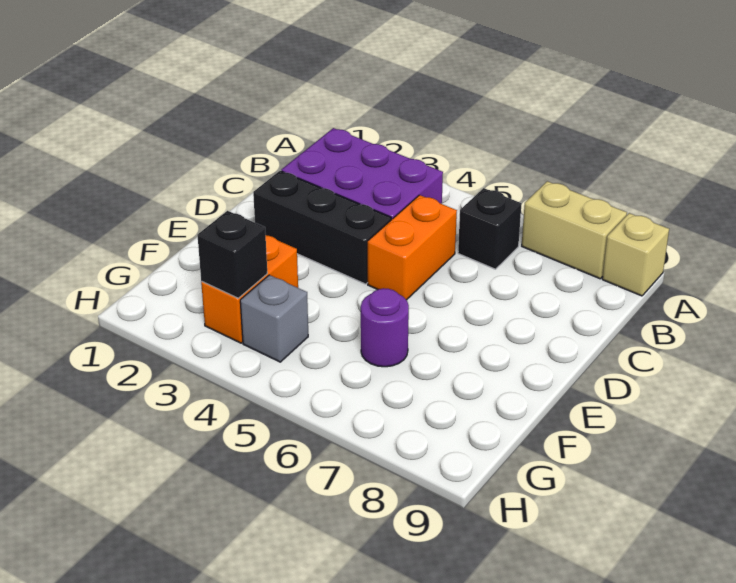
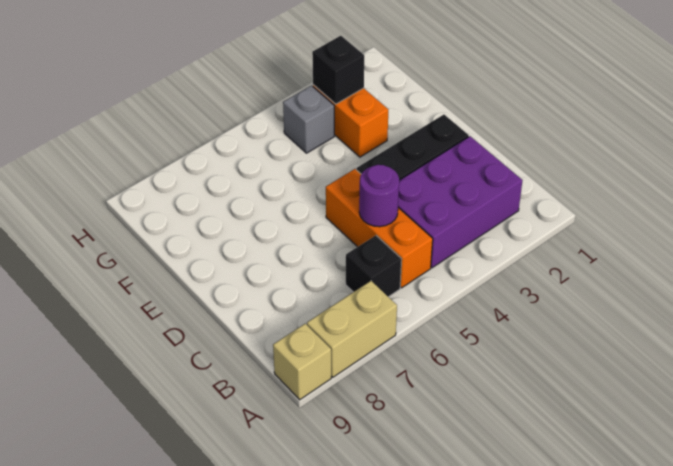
orange brick C5:D5 level 1 -> orange brick B5:D5 level 1
purple round brick F6 level 1 -> purple round brick C5 level 2

